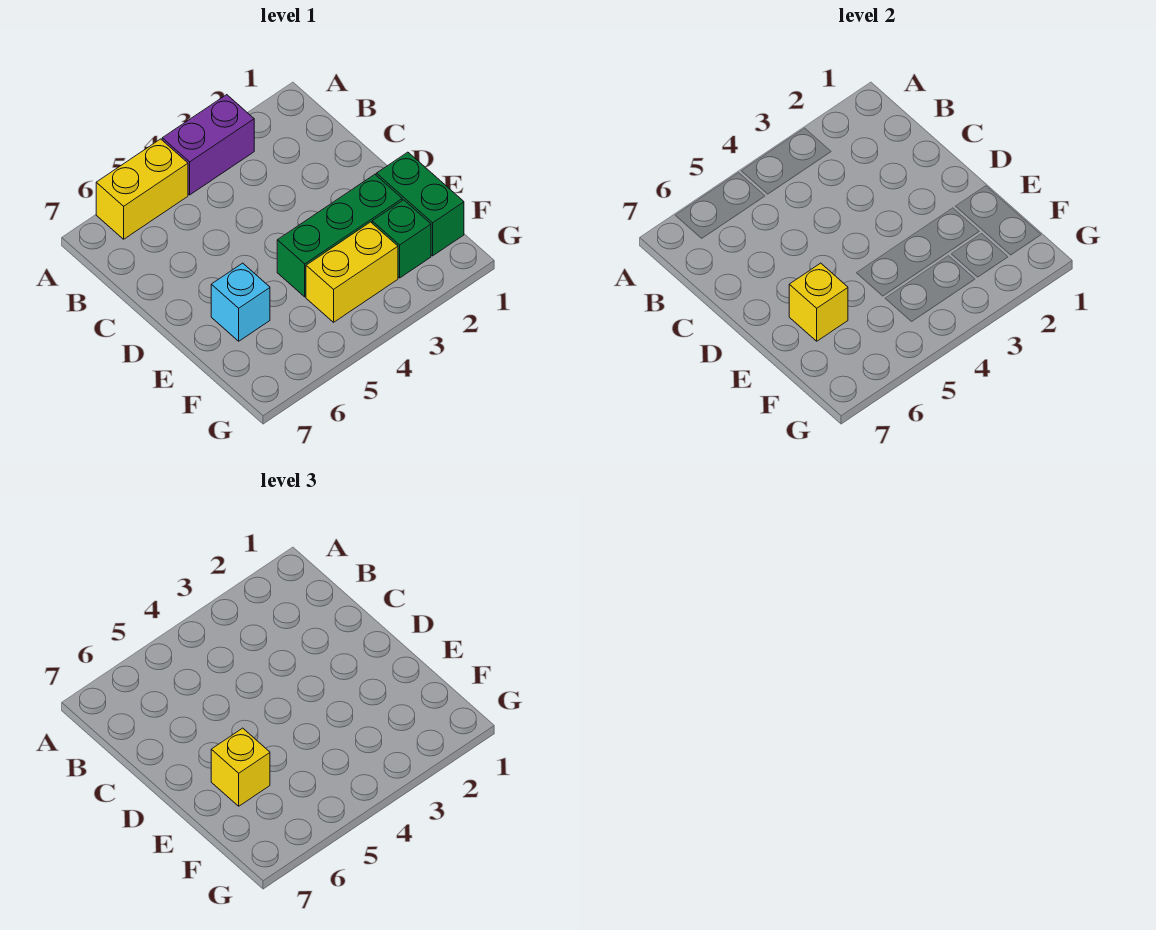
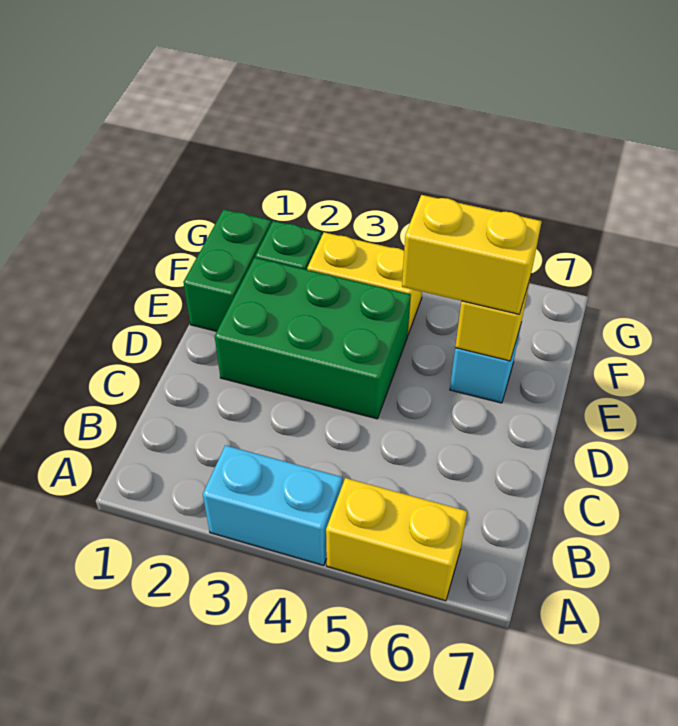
purple brick A3:A4 level 1 -> cyan brick A3:A4 level 1
green brick E2:E4 level 1 -> green brick D2:E4 level 1
yellow brick E6 level 3 -> yellow brick E5:E6 level 3

